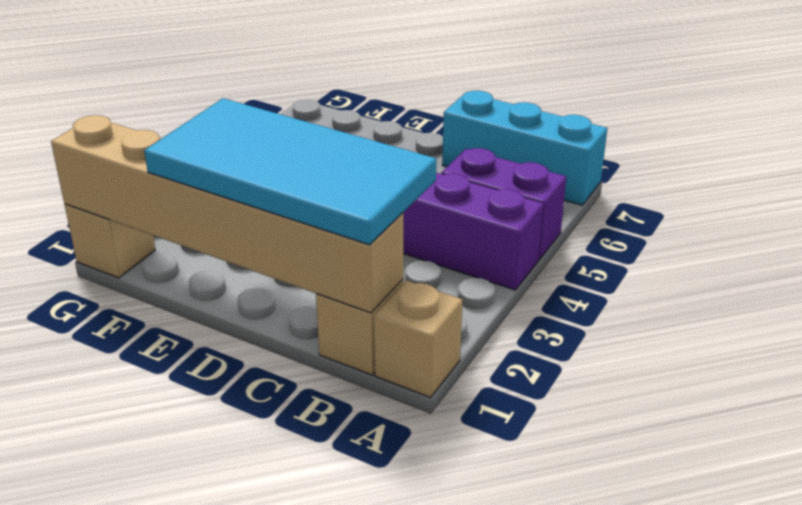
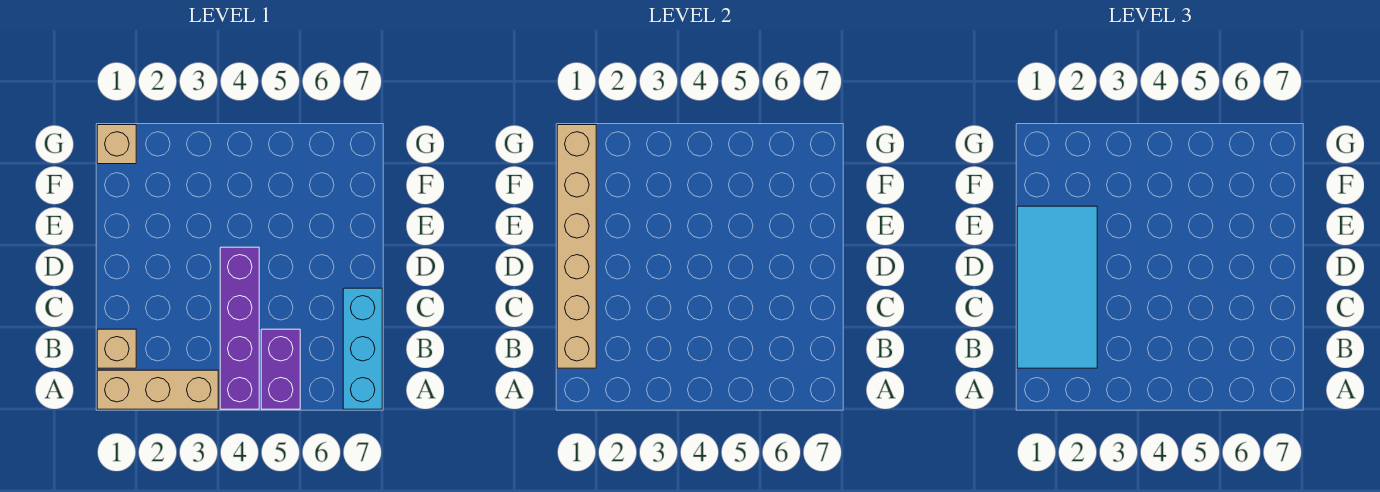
tan brick A1 level 1 -> tan brick A1:A3 level 1

